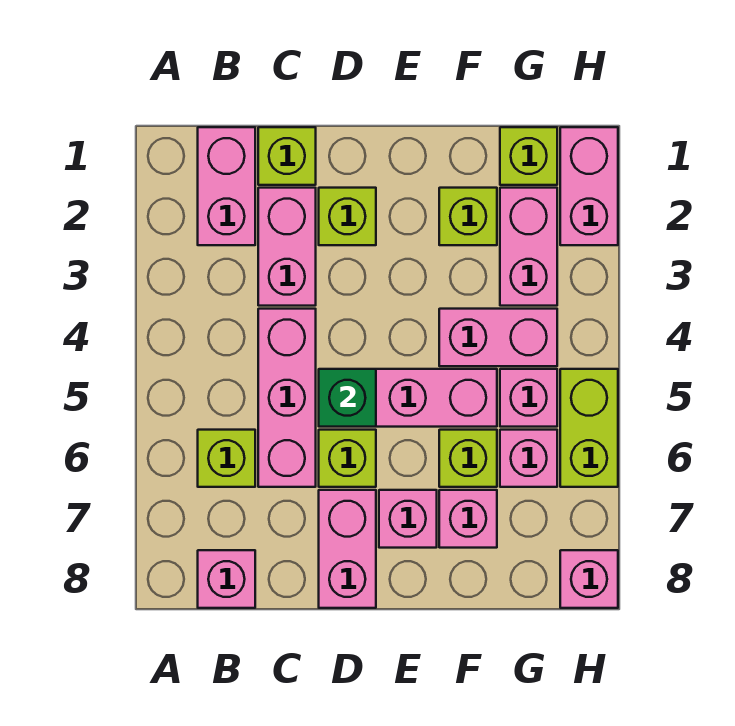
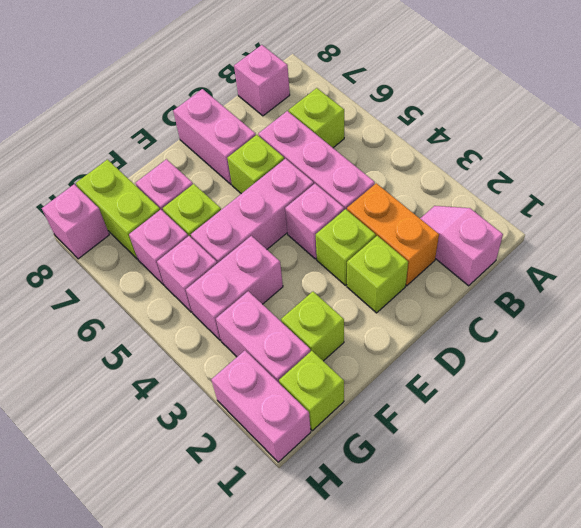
pink brick B1:B2 level 1 -> pink slope B1:B2 level 1 top 1
lime brick C1 level 1 -> lime brick D3 level 1
pink brick C2:C3 level 1 -> orange brick C2:C3 level 1
green brick D5 level 2 -> none
pink brick E7 level 1 -> pink brick D4 level 1
lime brick H5:H6 level 1 -> lime brick G7:G8 level 1

